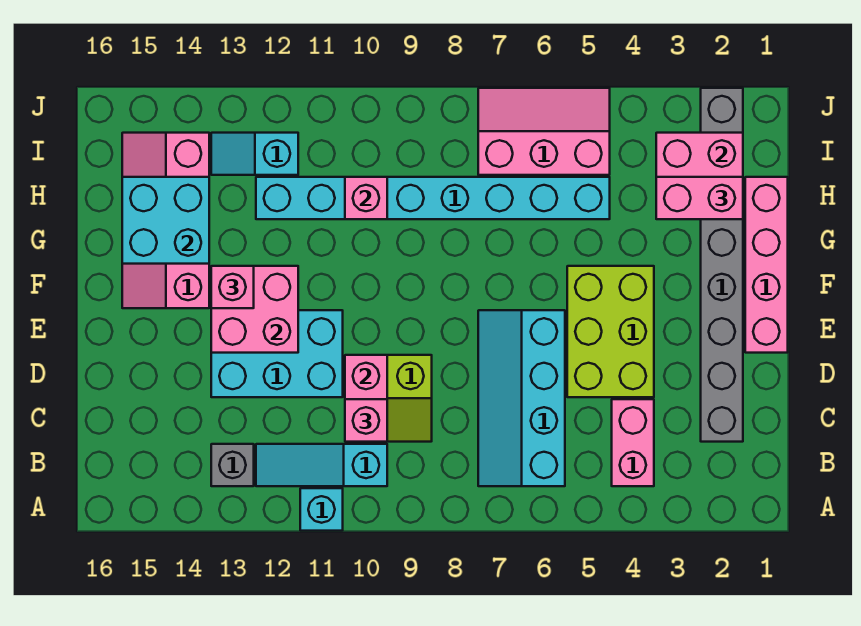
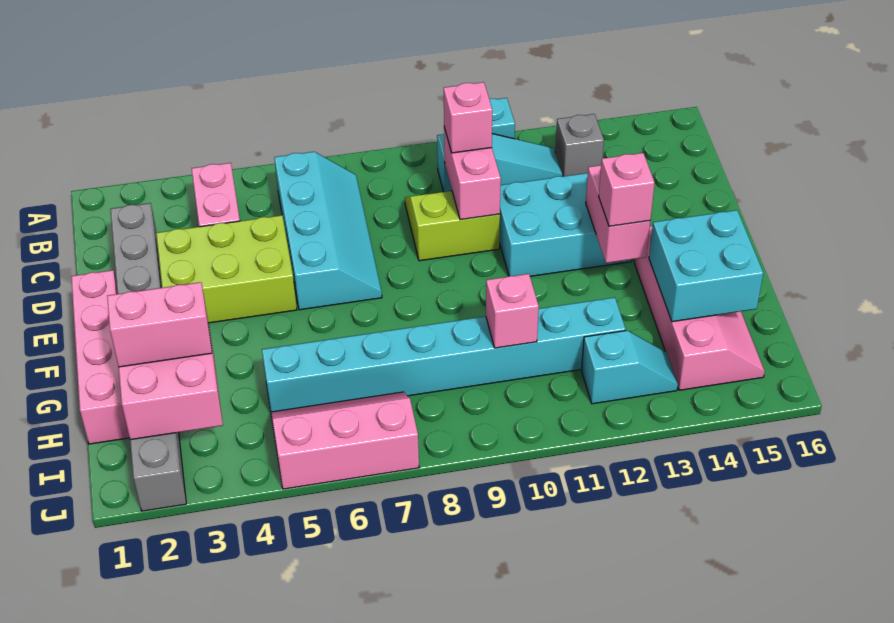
lime brick D4:F5 level 1 -> lime brick D3:E5 level 1
pink brick E12:F13 level 2 -> pink brick E13:F13 level 2
pink slope I5:J7 level 1 top I -> pink slope I5:J7 level 1 top J

